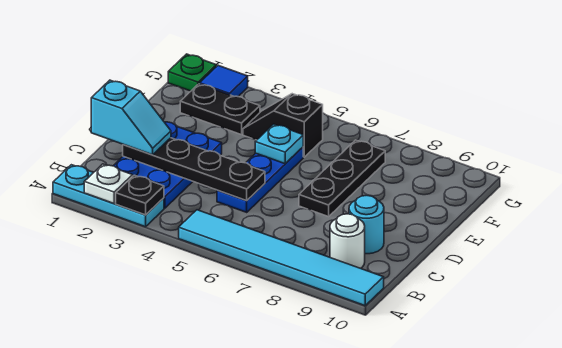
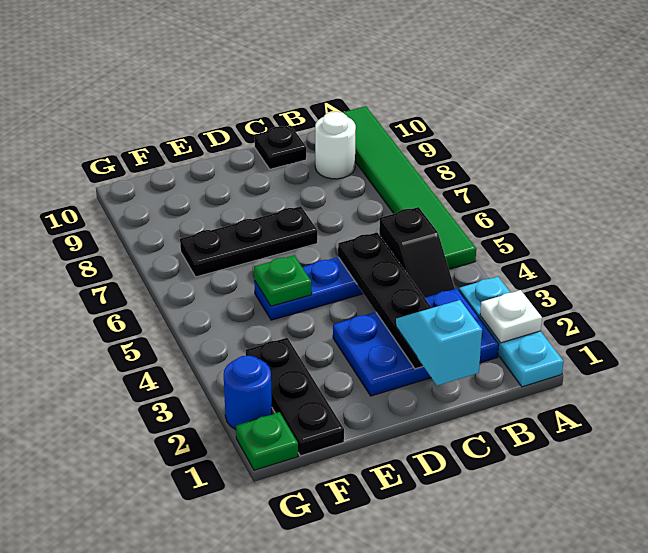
black plate A3 level 2 -> black plate C10 level 1
cyan tile A5:A10 level 1 -> green tile A5:A10 level 1
cyan round brick C9 level 1 -> none
cyan plate E5 level 2 -> green plate E5 level 2
black plate F2:F3 level 1 -> black plate F1:F3 level 1
black slope F4:F5 level 1 top 5 -> black slope B4:B5 level 1 top 5
blue tile G2 level 1 -> blue round brick G2 level 1

